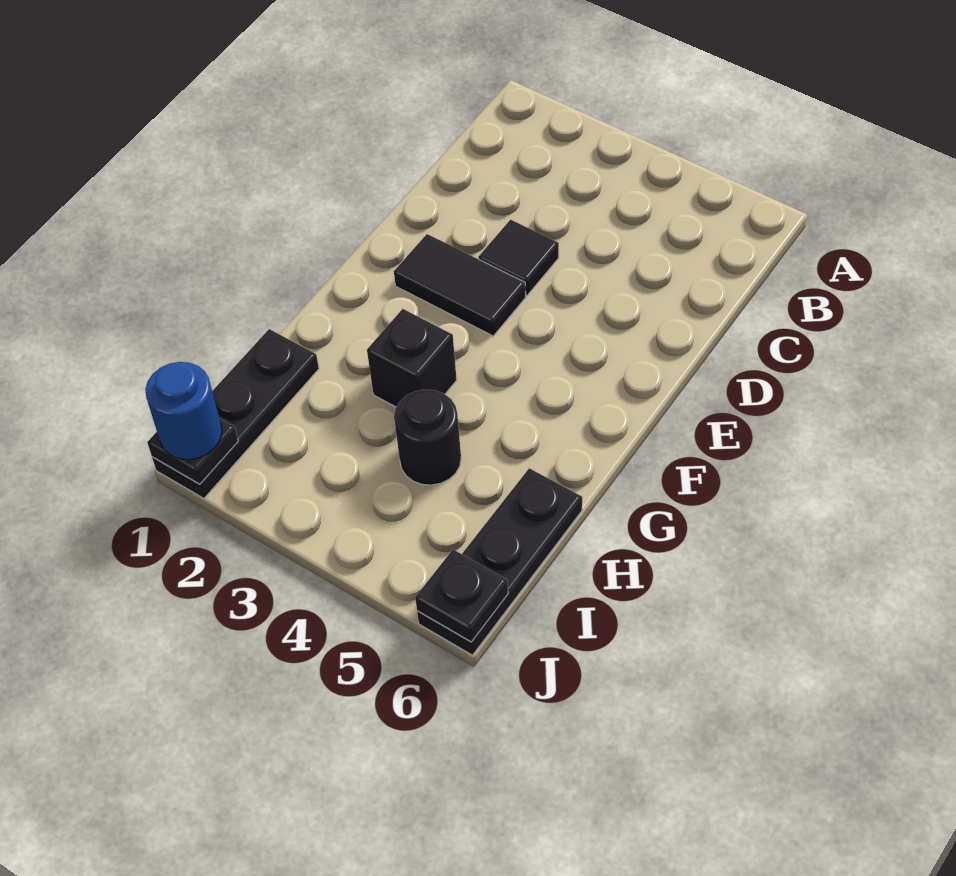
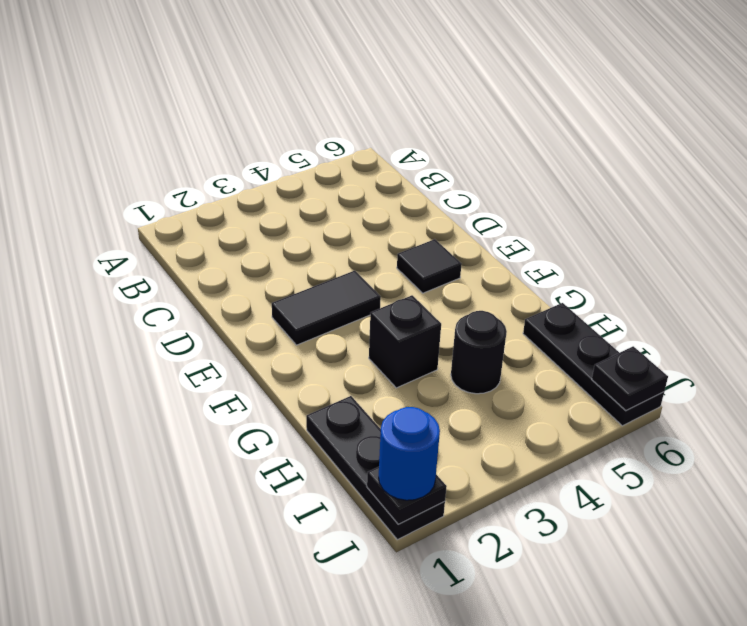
black tile D3 level 1 -> black tile E5 level 1

